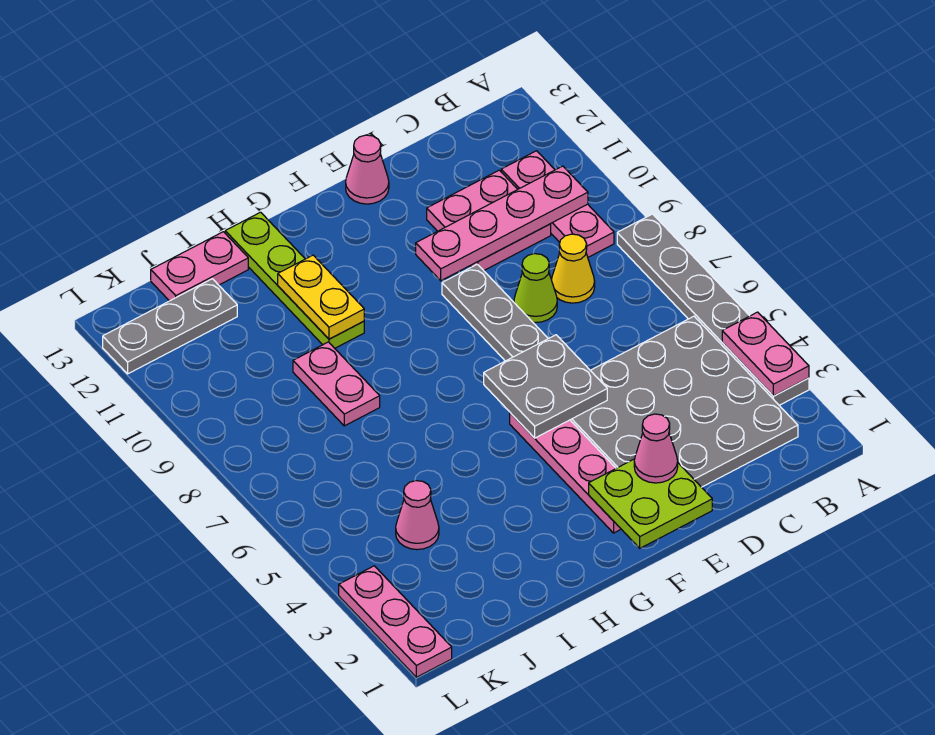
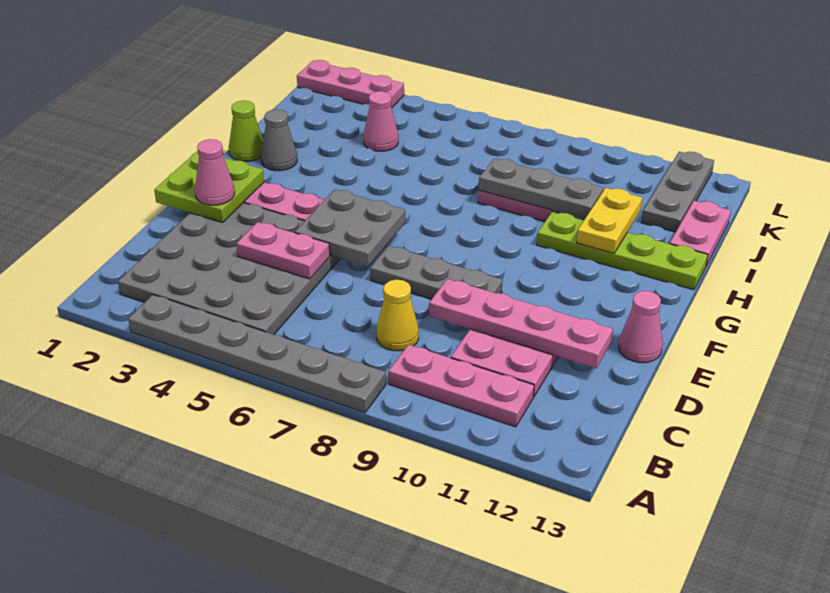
pink plate A3:A4 level 2 -> pink plate D4:D5 level 2
pink plate B10:E10 level 2 -> pink plate D9:D12 level 2
lime cone D8 level 1 -> lime cone H1 level 1
none -> grey cone H2 level 1
yellow plate H10:H11 level 2 -> yellow plate H11:I11 level 2
none -> grey plate I8:I10 level 2

